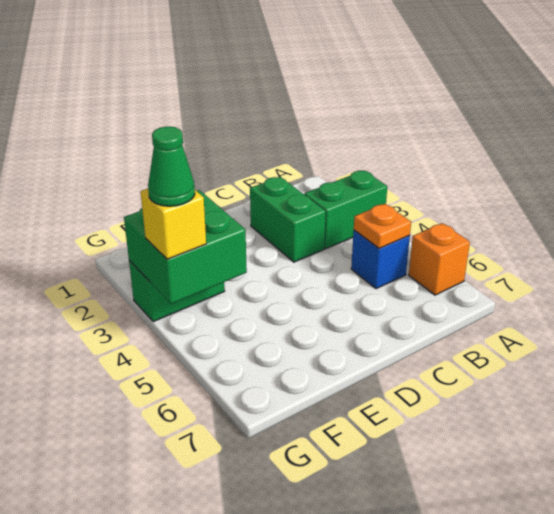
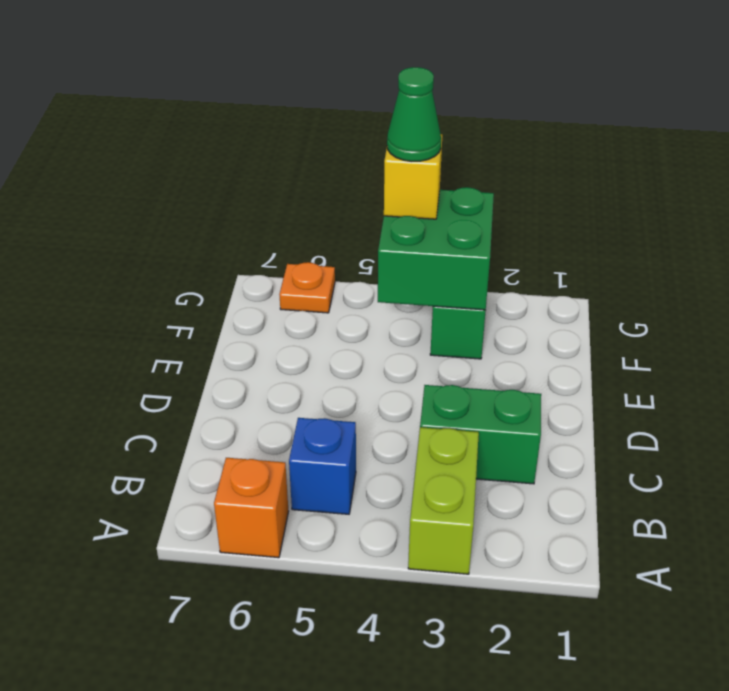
green brick A3:B3 level 1 -> lime brick A3:B3 level 1
orange plate B5 level 2 -> orange plate G6 level 1

